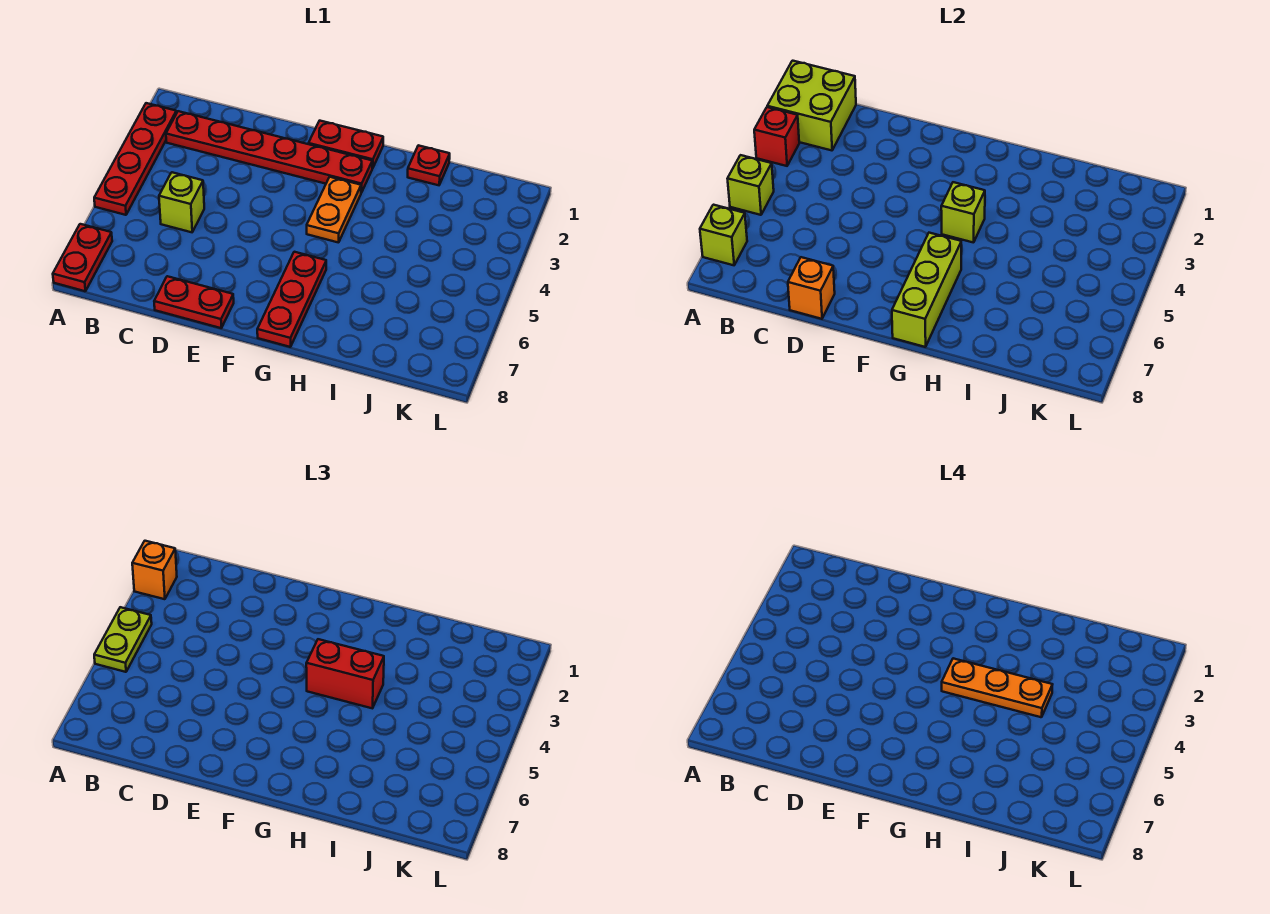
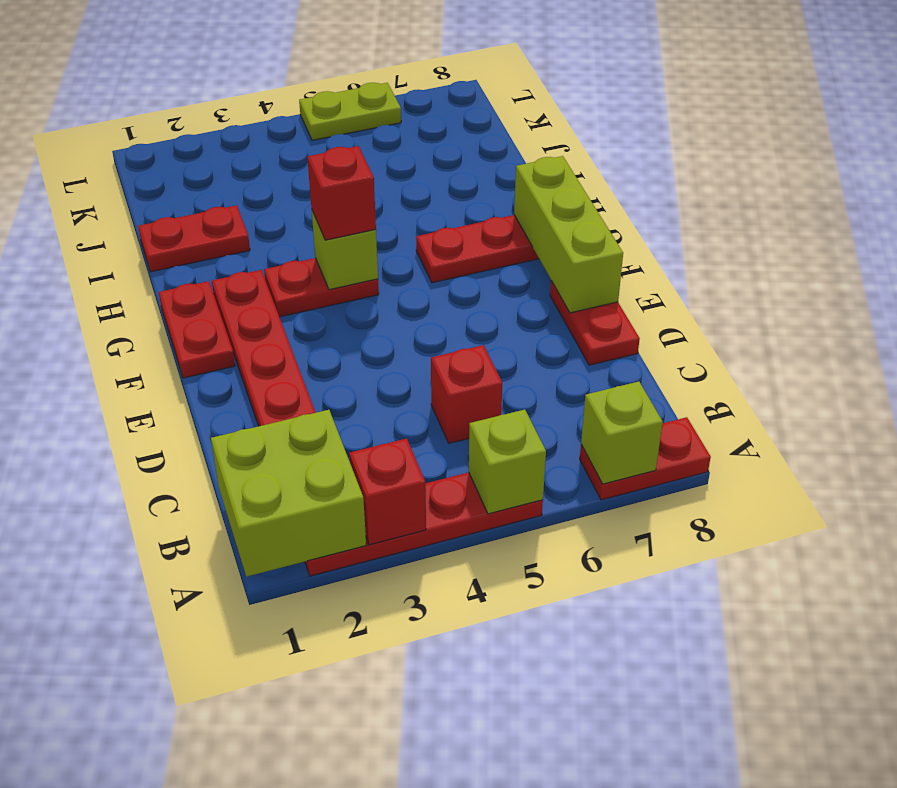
orange brick A2 level 3 -> none
lime plate A4:A5 level 3 -> lime plate L5:L6 level 1
lime brick C5 level 1 -> red brick C5 level 1
orange brick D8 level 2 -> none
orange plate G3:G4 level 1 -> red plate G3:G4 level 1
red brick G4:H4 level 3 -> red brick G4 level 3
orange plate G4:I4 level 4 -> none
lime brick G6:G8 level 2 -> lime brick E8:G8 level 2
red plate I1 level 1 -> red plate I1:I2 level 1

